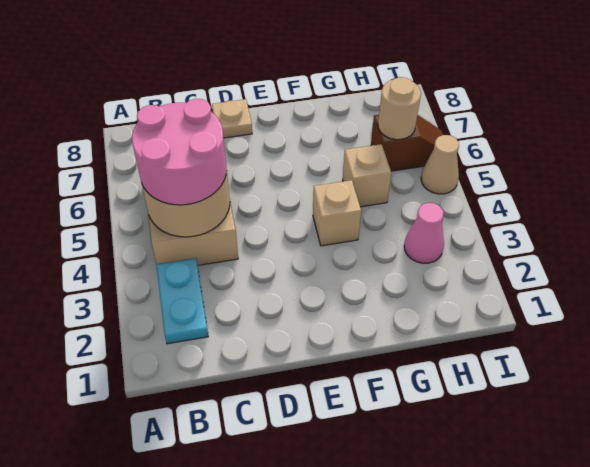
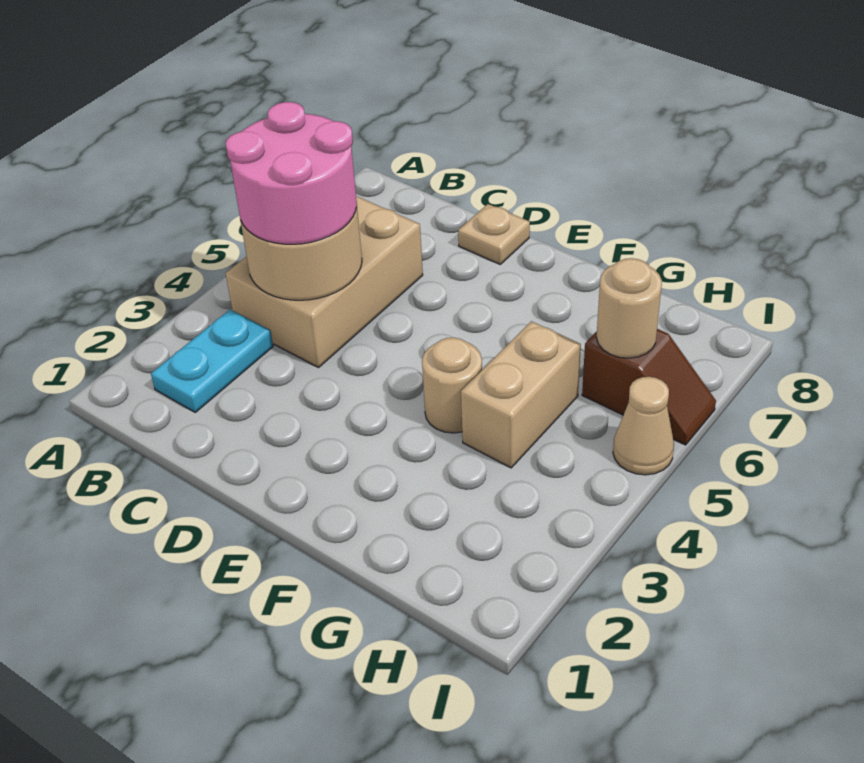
tan brick F4 level 1 -> tan round brick F4 level 1
tan brick G5 level 1 -> tan brick G4:G5 level 1
pink cone H3 level 1 -> none

